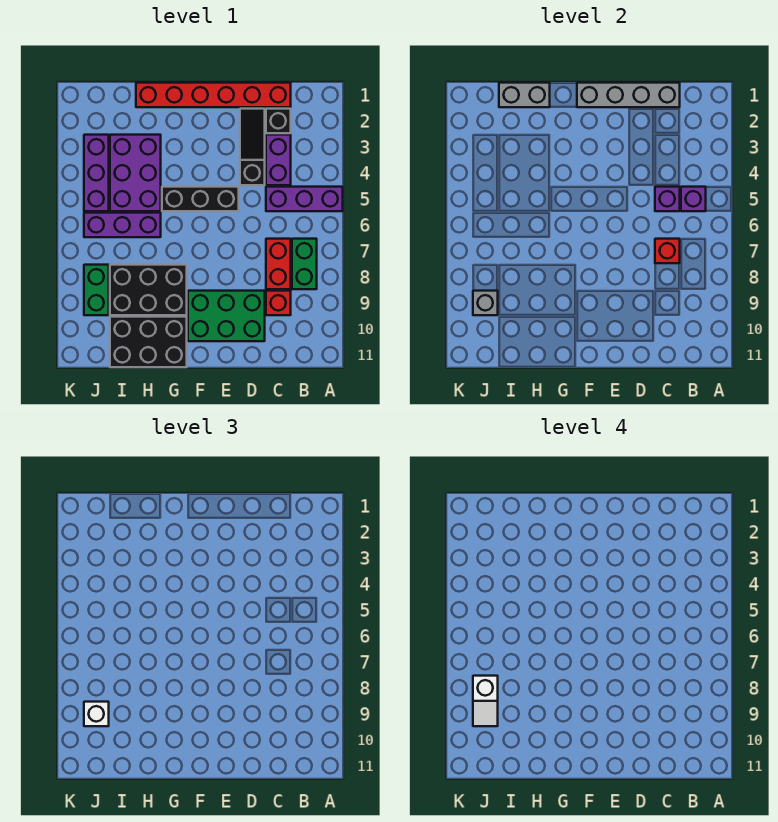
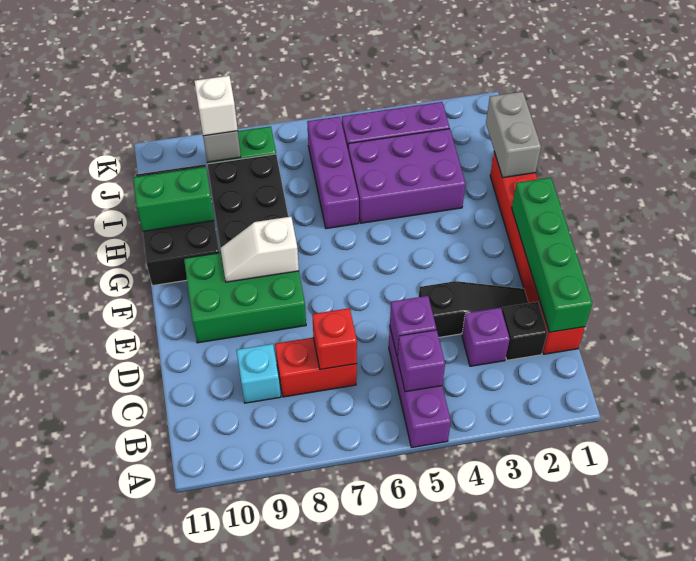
green brick B7:B8 level 1 -> green brick H10:H11 level 2
grey brick C1:F1 level 2 -> green brick C1:F1 level 2
purple brick C3:C4 level 1 -> purple brick C3 level 1
red brick C9 level 1 -> cyan brick C9 level 1
green brick D9:F10 level 1 -> green brick E8:F10 level 1
black brick E5:G5 level 1 -> none
white slope J8:J9 level 4 top 8 -> white slope F8:F9 level 2 top 8

